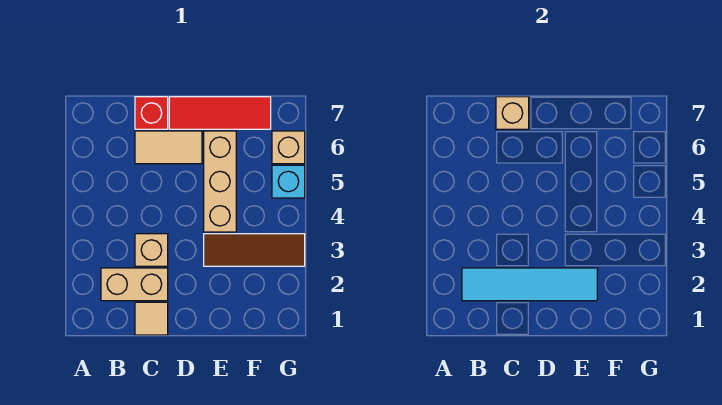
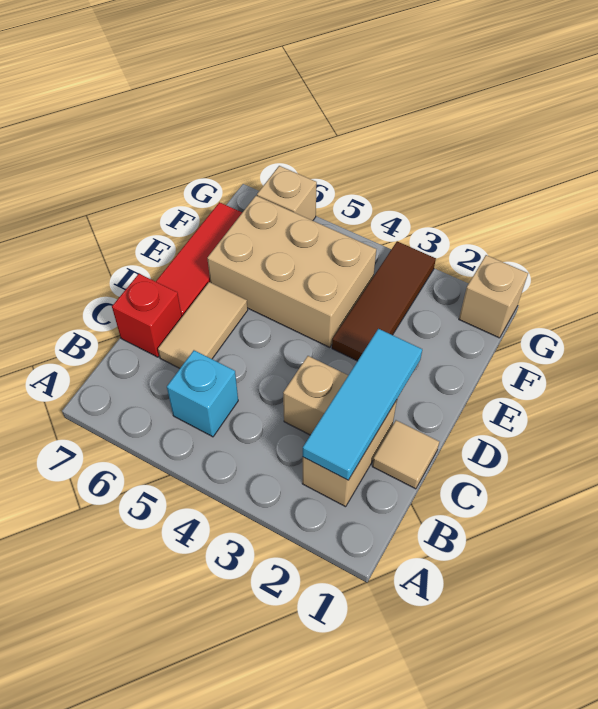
cyan tile B2:E2 level 2 -> cyan tile B2:D2 level 2
tan brick C7 level 2 -> tan brick G1 level 1
tan brick E4:E6 level 1 -> tan brick E4:F6 level 1
cyan brick G5 level 1 -> cyan brick B5 level 1

